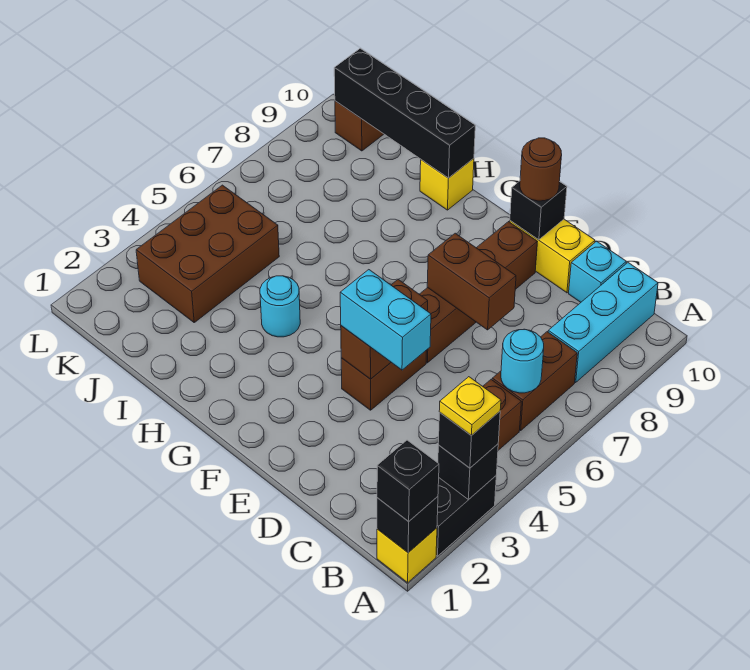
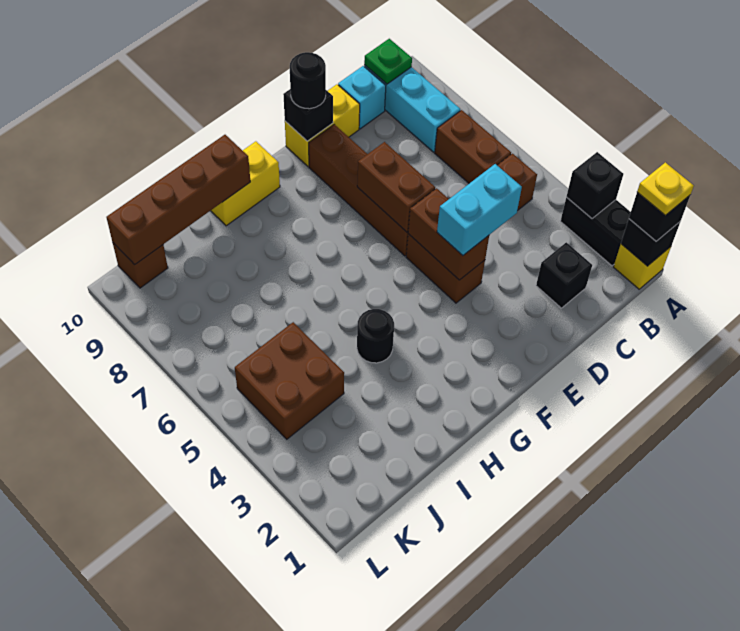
black brick A3 level 3 -> black brick C2 level 1
yellow plate A3 level 4 -> yellow plate A1 level 4
cyan round brick B6 level 2 -> none
none -> green plate B10 level 2
brown brick D7:E7 level 2 -> brown brick E6:E7 level 2
brown round brick E10 level 3 -> black round brick E10 level 3
cyan round brick H4 level 1 -> black round brick H4 level 1
yellow brick H10 level 1 -> yellow brick G10:H10 level 1
black brick H10:K10 level 2 -> brown brick H10:K10 level 2
brown brick J3:K5 level 1 -> brown brick J4:K5 level 1

